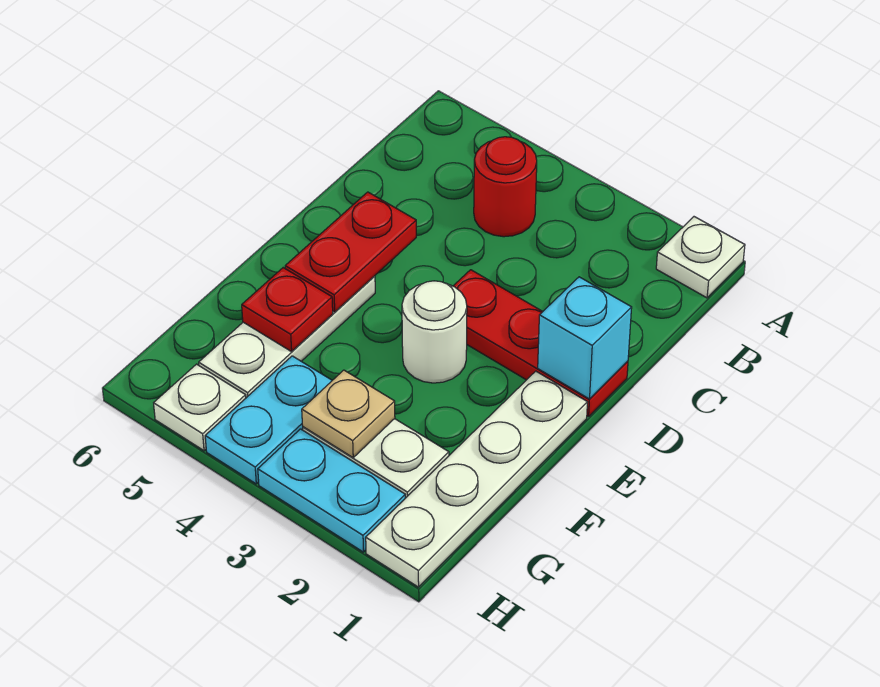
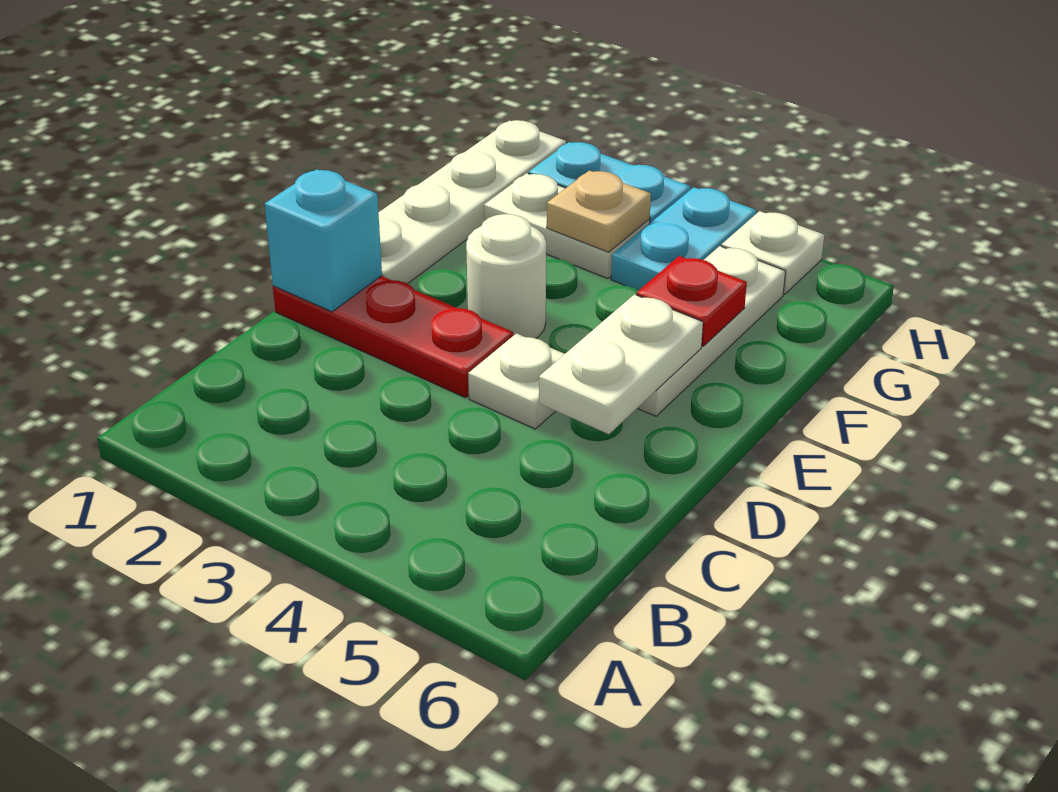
white plate A1 level 1 -> white plate D4 level 1
red round brick B4 level 1 -> none
red plate D5:E5 level 2 -> white plate D5:E5 level 2

